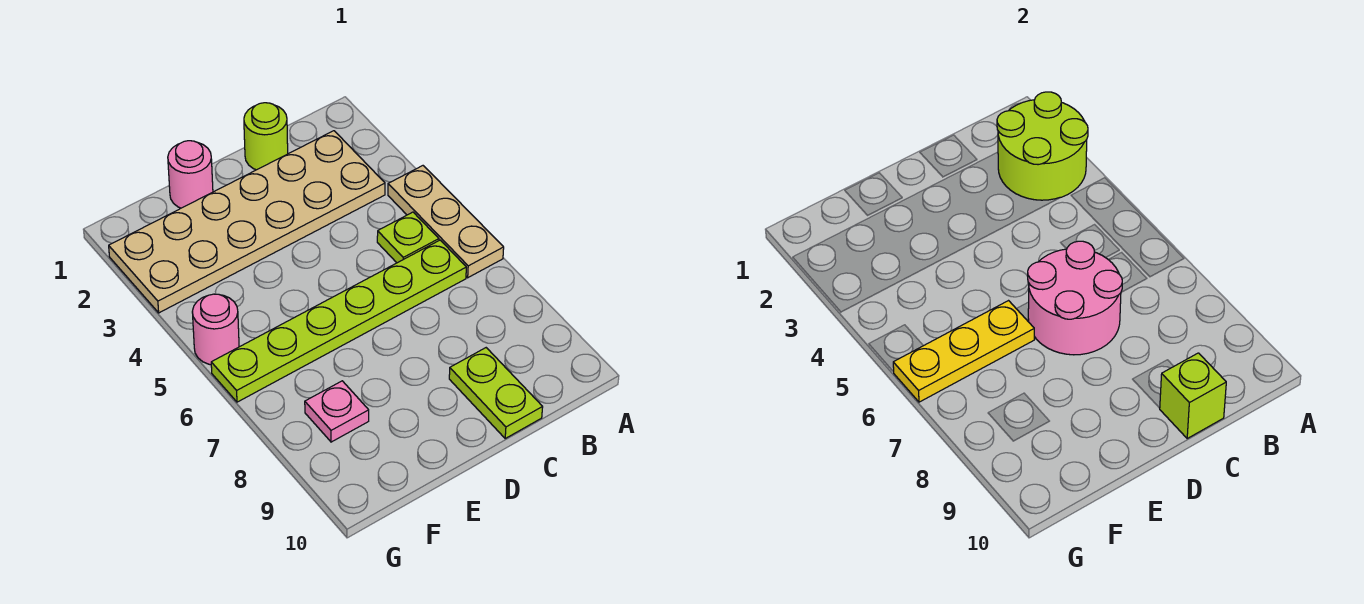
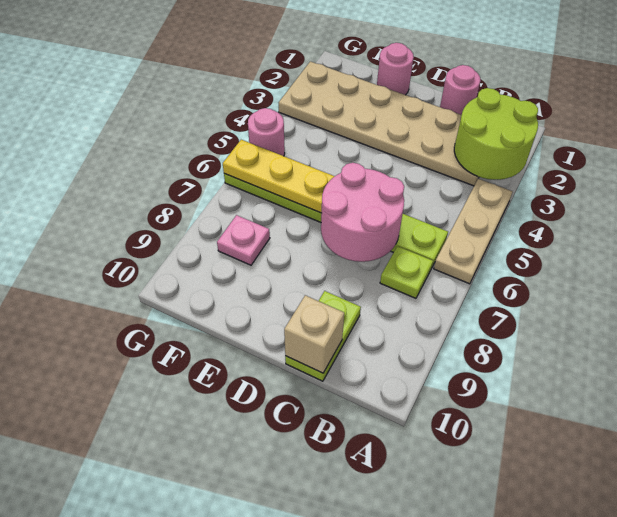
lime plate B5 level 1 -> lime plate B7 level 1
lime round brick C1 level 1 -> pink round brick C1 level 1
lime brick C10 level 2 -> tan brick C10 level 2

